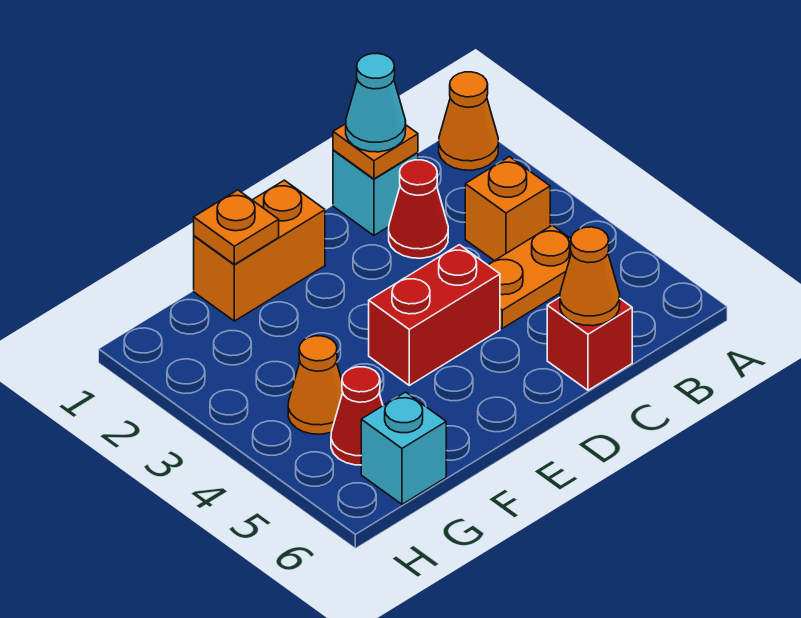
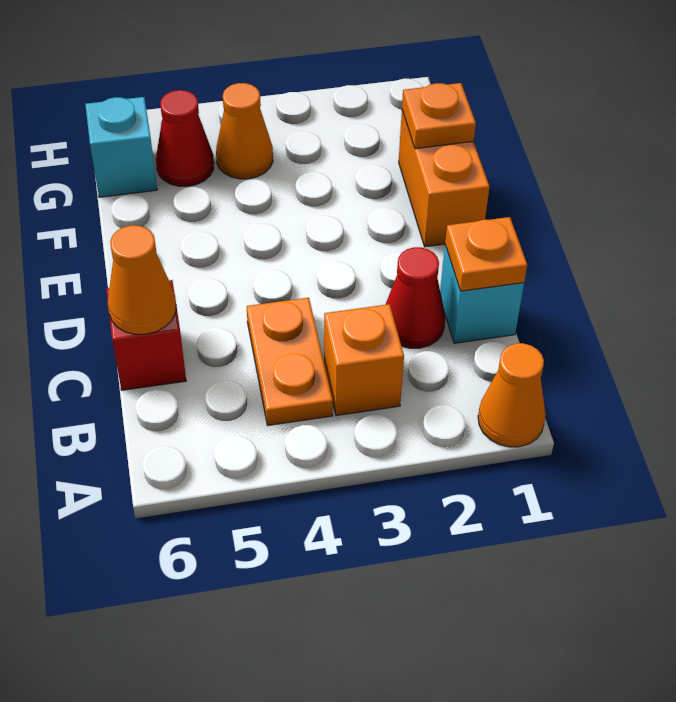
cyan cone C1 level 3 -> none
red brick D4:E4 level 1 -> none

